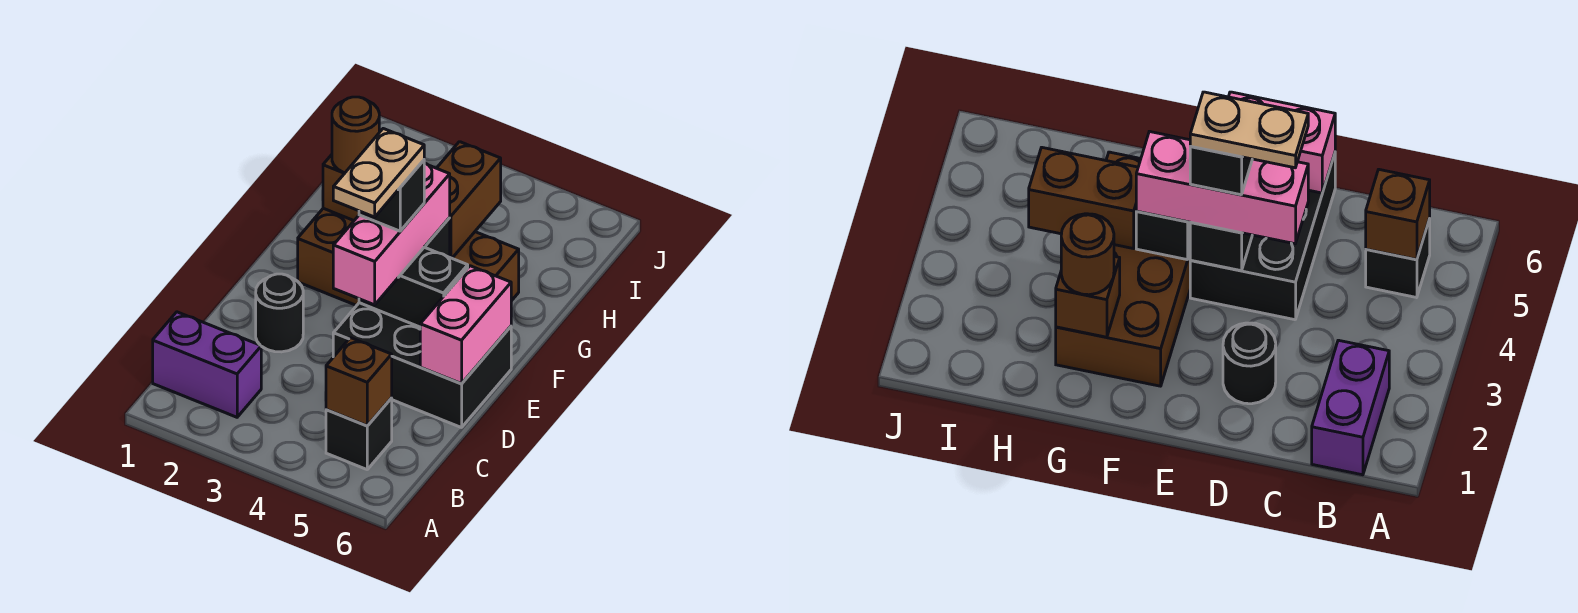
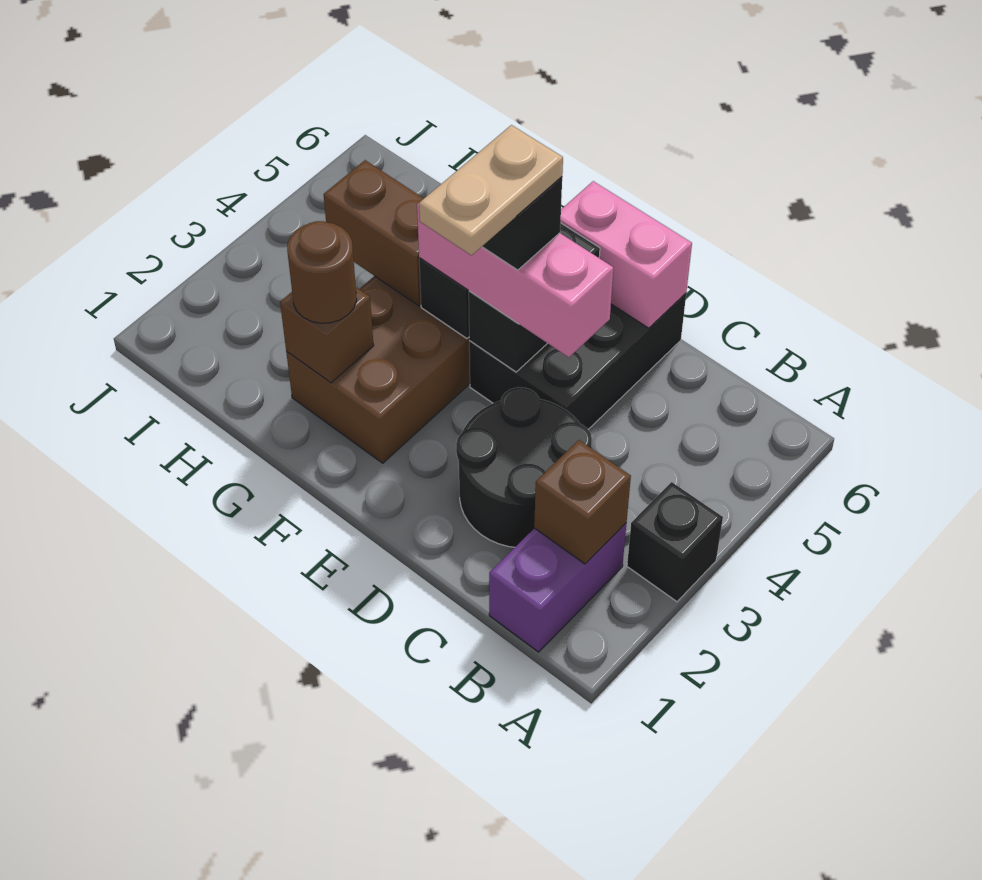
black brick B5 level 1 -> black brick A3 level 1
brown brick B5 level 2 -> brown brick B2 level 2
black round brick D2 level 1 -> black round brick C2:D3 level 1
tan plate D4:E4 level 5 -> tan plate E3:E4 level 5

